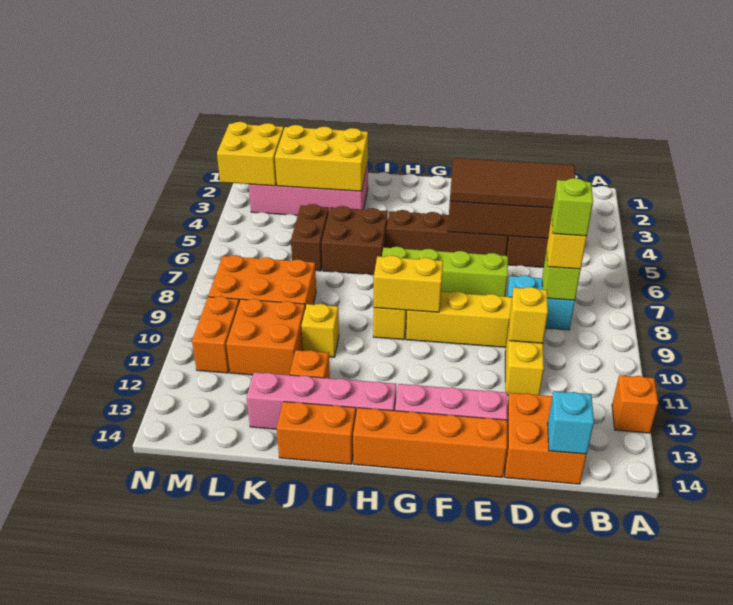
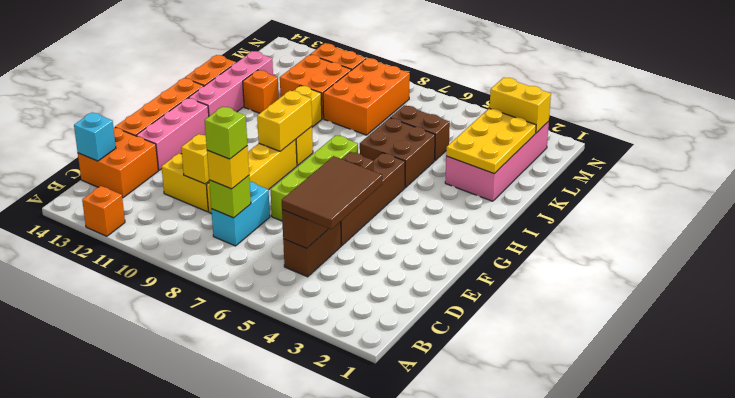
brown tile C4:F5 level 3 -> brown tile C4:E5 level 3
yellow brick J2:L3 level 2 -> yellow plate J2:L3 level 2
yellow brick M2:N3 level 2 -> yellow brick M2:M3 level 2

